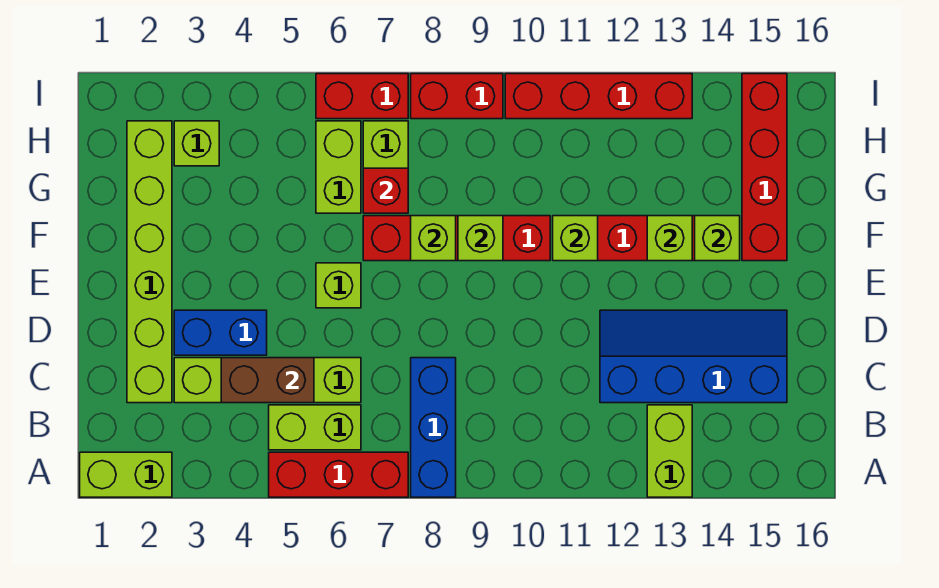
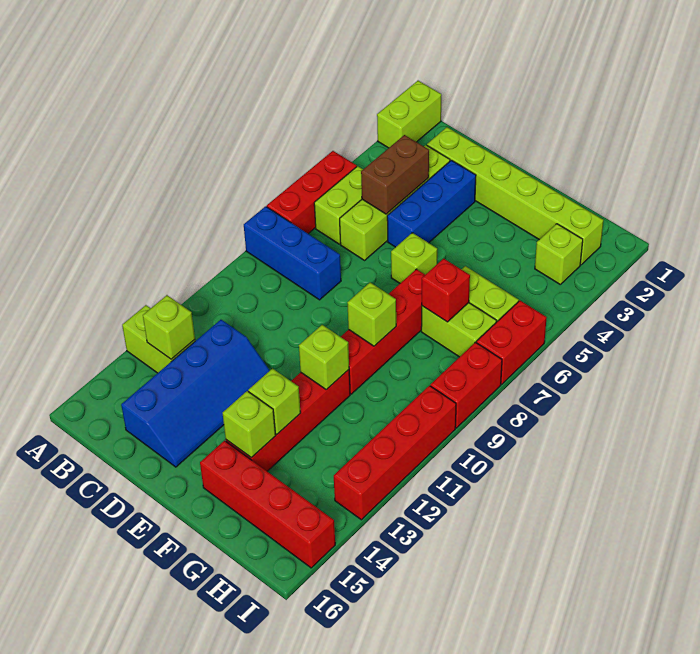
blue brick D3:D4 level 1 -> blue brick D3:D5 level 1
lime brick F8 level 2 -> lime brick B13 level 2

